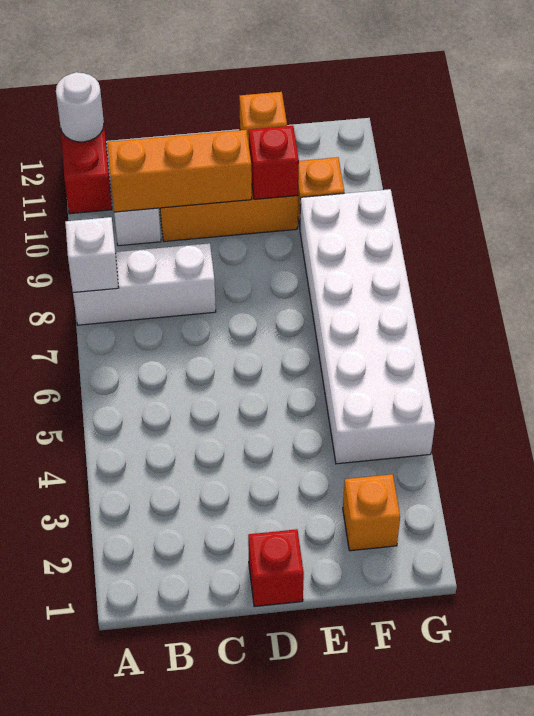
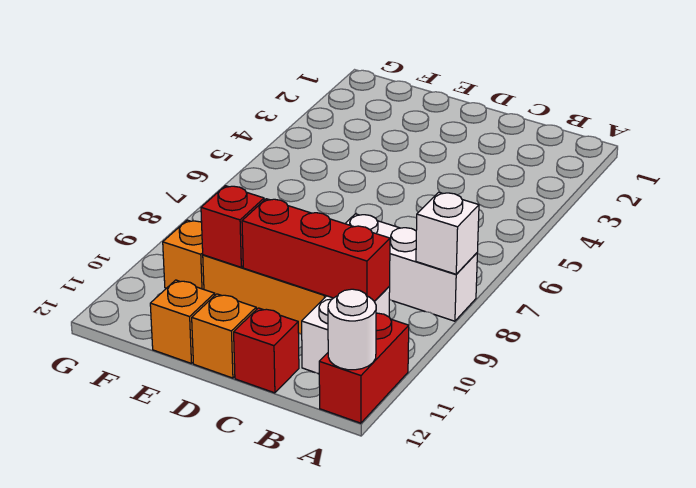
orange brick B10:D10 level 2 -> red brick B10:D10 level 2
red brick D1 level 1 -> red brick C12 level 1
orange brick F2 level 1 -> orange brick D12 level 1
white brick F4:G9 level 1 -> none

